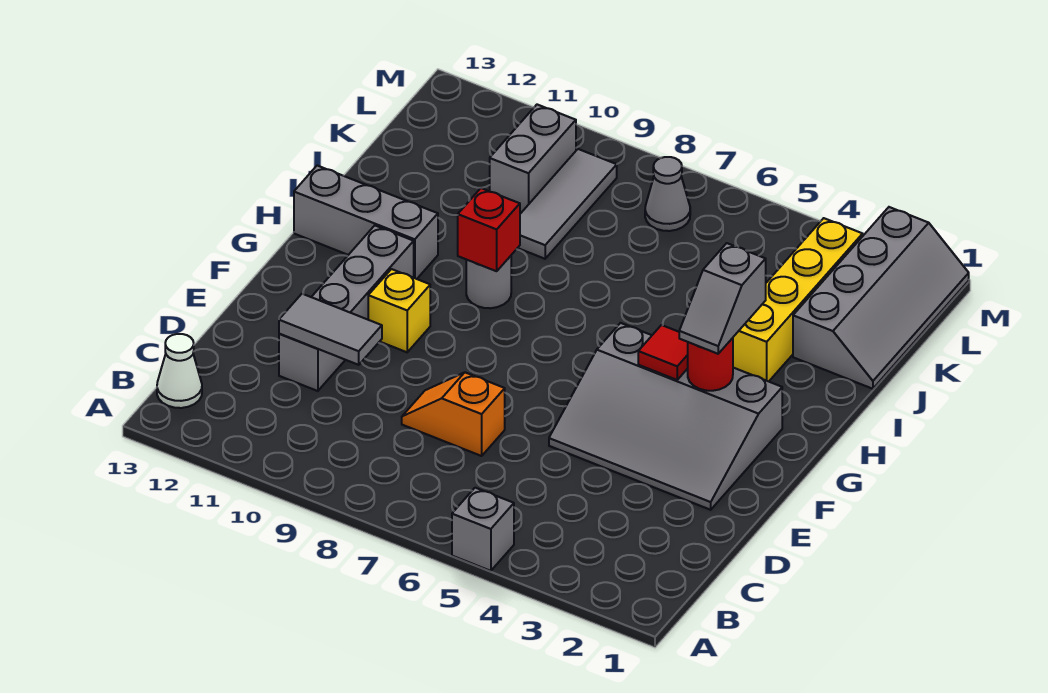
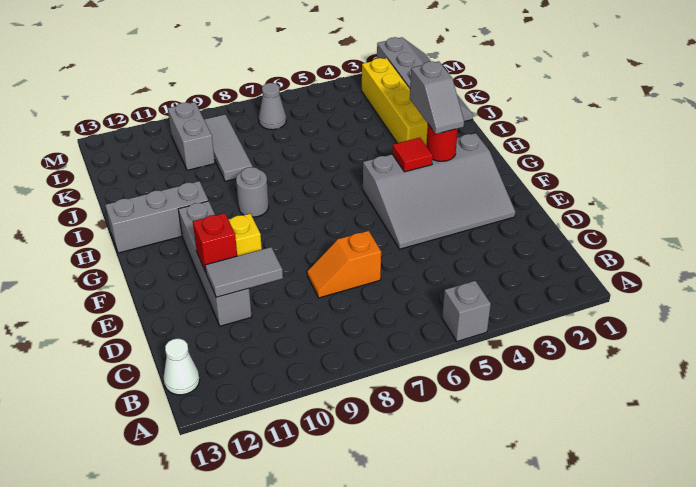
red brick H9 level 2 -> red brick E11 level 2

